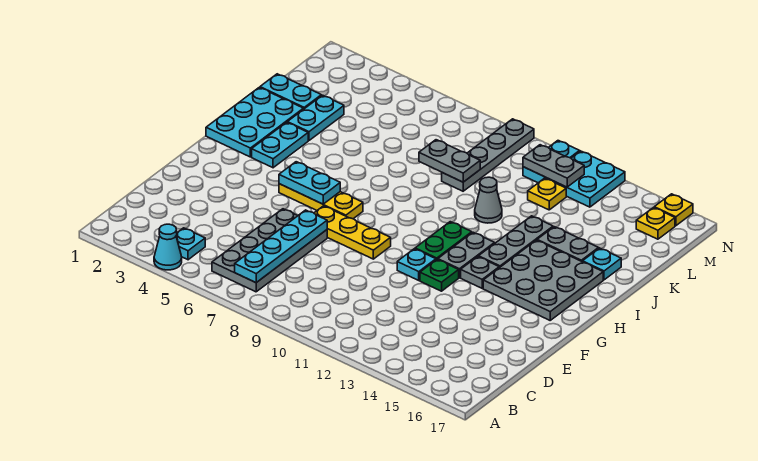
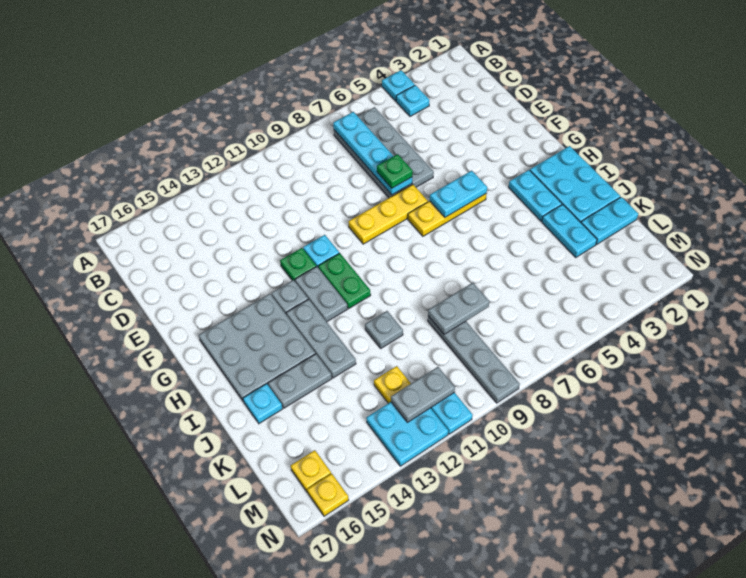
cyan cone A4 level 1 -> cyan plate A4 level 1
none -> green plate E7 level 3
grey cone J11 level 1 -> grey plate J11 level 1

